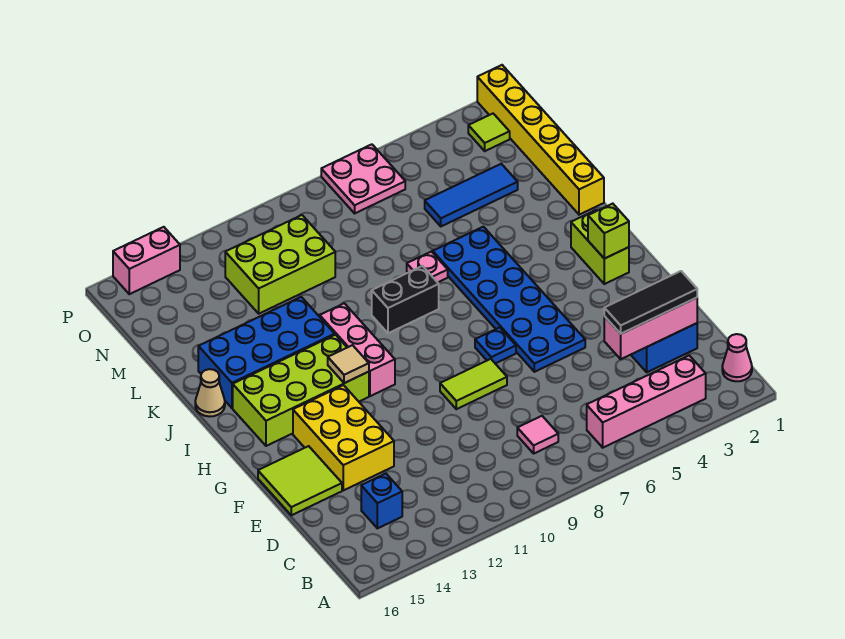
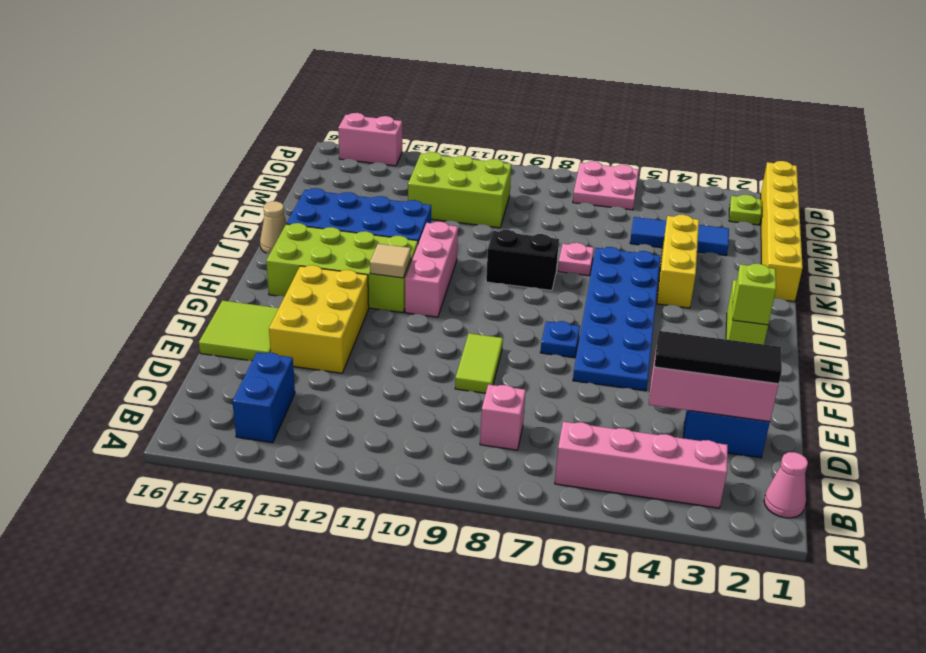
pink tile C8 level 1 -> pink brick C8 level 1
blue brick C14 level 1 -> blue brick B14:C14 level 1
lime tile F8:F9 level 1 -> lime tile E9:F9 level 1
none -> yellow brick J4:L4 level 1
lime tile O2 level 1 -> lime plate O2 level 1

